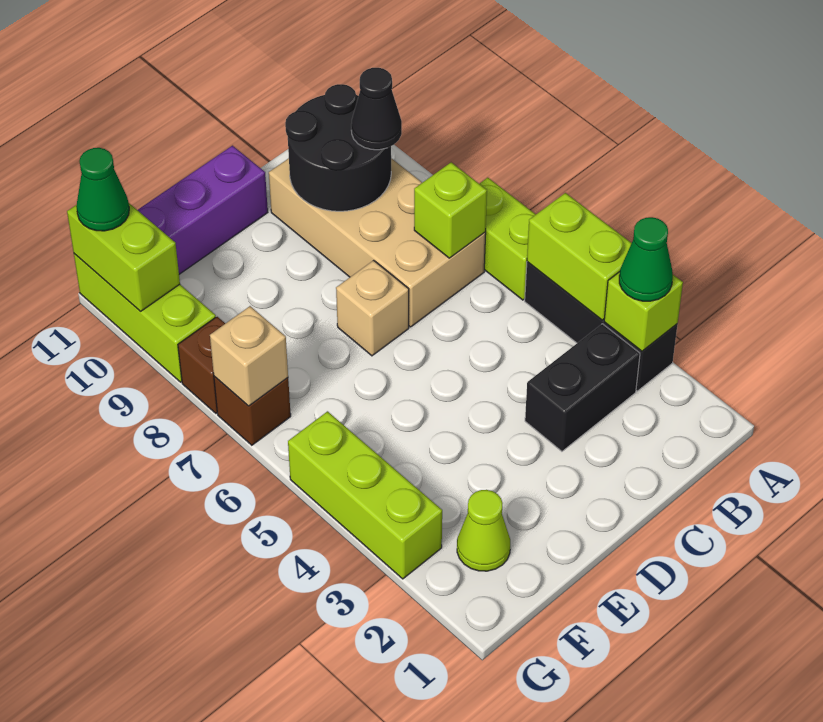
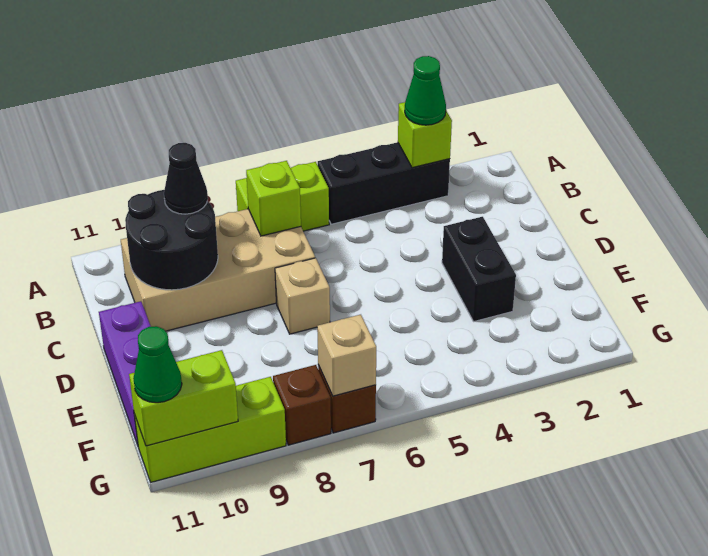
lime brick A4:A5 level 2 -> none
black brick B3:C3 level 1 -> black brick D3:E3 level 1
lime cone F2 level 1 -> none
lime brick G3:G5 level 1 -> none

